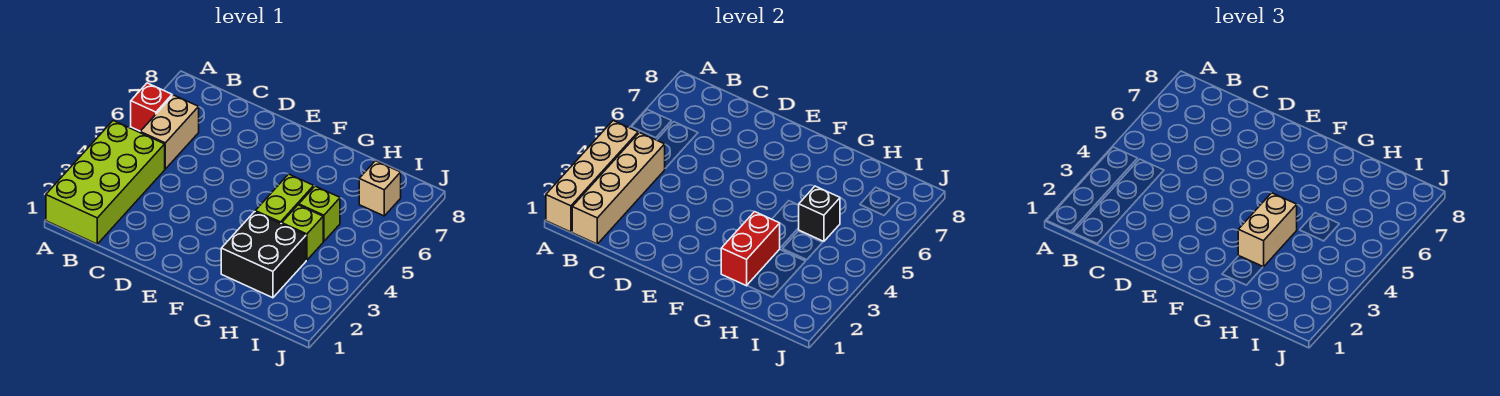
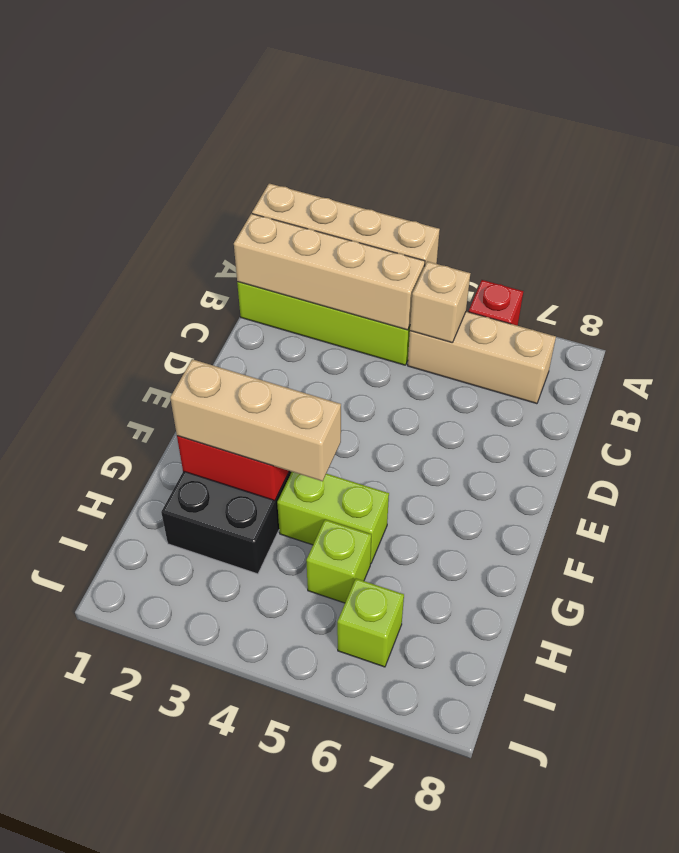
tan brick B5:B6 level 1 -> tan brick B5:B7 level 1
tan brick G3:G4 level 3 -> tan brick G2:G4 level 3
lime brick H4 level 1 -> lime brick I6 level 1
black brick H5 level 2 -> none
tan brick I7 level 1 -> tan brick B5 level 2

